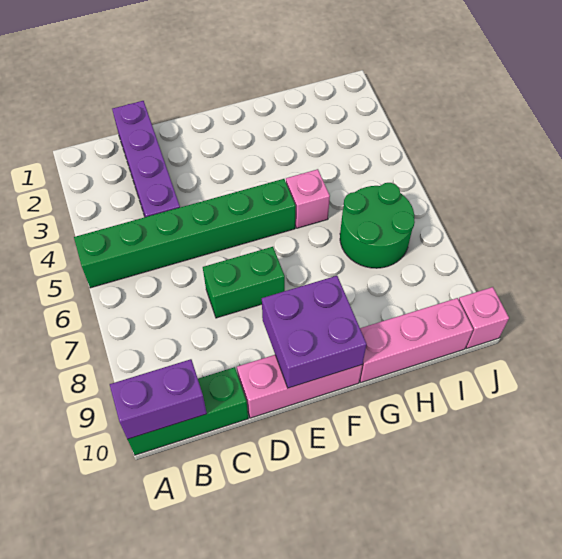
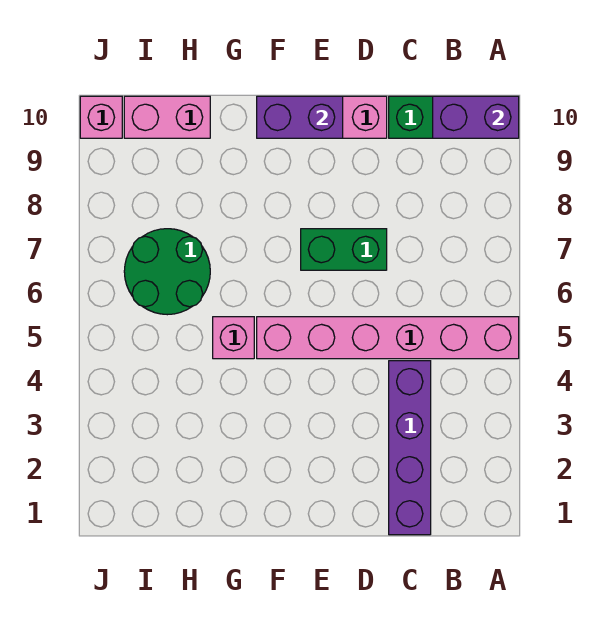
green brick A5:F5 level 1 -> pink brick A5:F5 level 1
purple brick E9:F10 level 2 -> purple brick E10:F10 level 2
pink brick G10:I10 level 1 -> pink brick H10:I10 level 1

